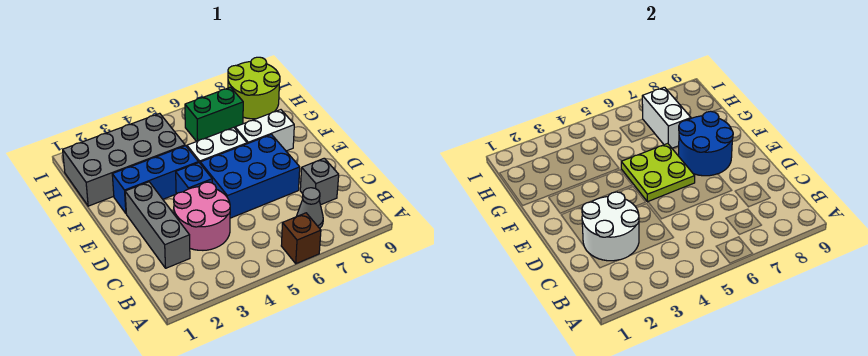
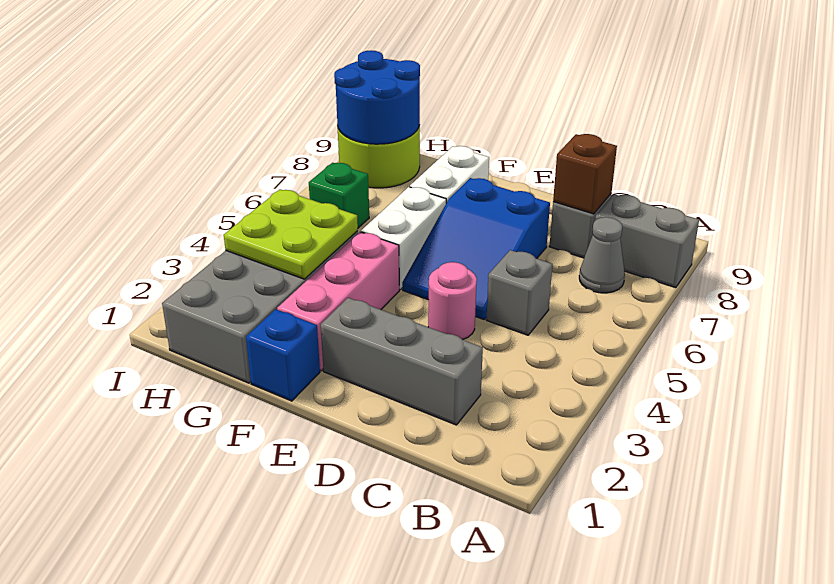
brown brick A6 level 1 -> brown brick C8 level 2
none -> grey brick A8:B8 level 1
white round brick C2:D3 level 2 -> none
pink round brick C3:D4 level 1 -> pink round brick D4 level 1
none -> grey brick C5 level 1
blue brick D5:E7 level 1 -> blue slope D5:E7 level 1 top 7
blue brick E4 level 1 -> blue brick F1 level 1
lime plate E5:F6 level 2 -> lime plate G3:H4 level 2
blue round brick E7:F8 level 2 -> blue round brick H8:I9 level 2
blue brick F2:F4 level 1 -> pink brick F2:F4 level 1
white brick G7:H7 level 2 -> none
green brick H6:H7 level 1 -> green brick H6 level 1

